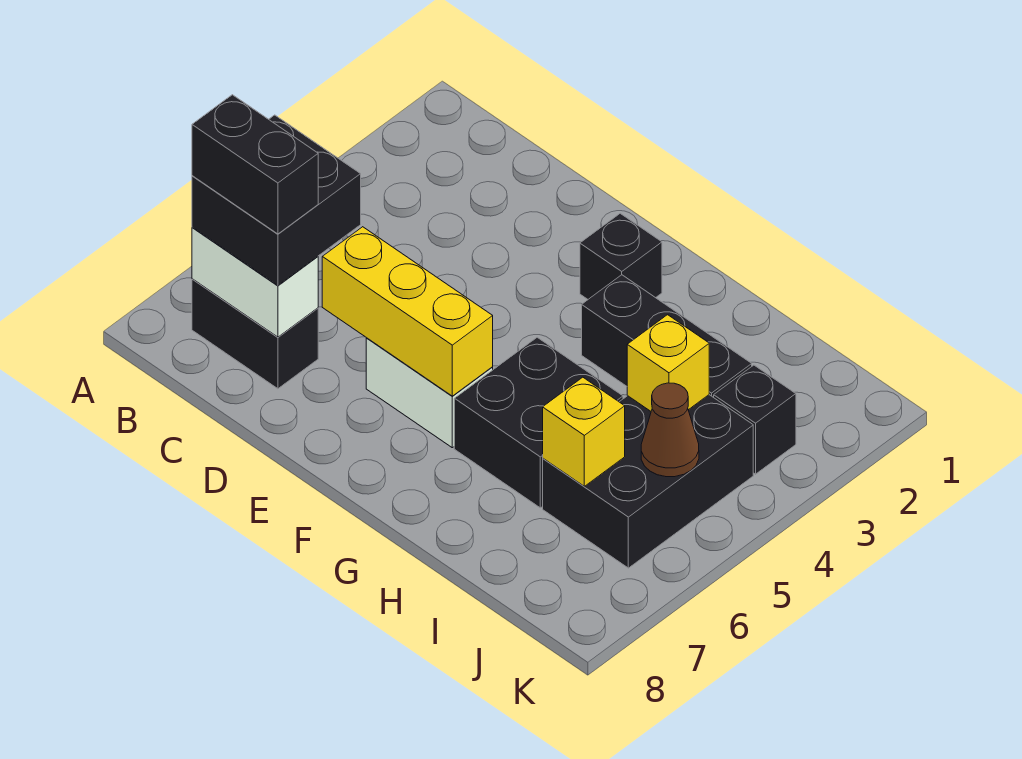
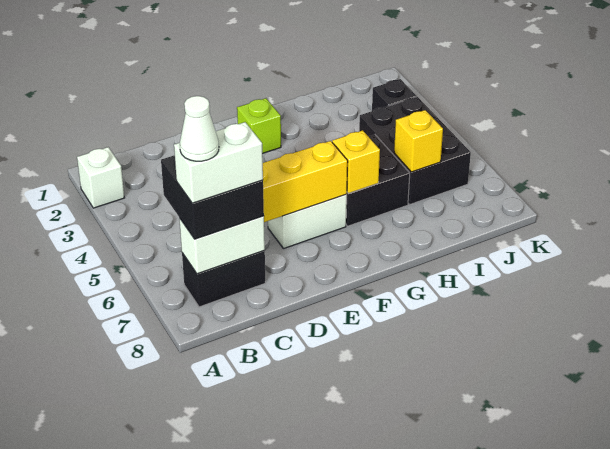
none -> white brick A2 level 1
black brick B7:C7 level 4 -> white brick B7:C7 level 4
none -> white cone B7 level 5
black brick F2 level 1 -> lime brick F2 level 1
black brick G3:I3 level 1 -> none
yellow brick I4 level 2 -> yellow brick G6 level 2
brown cone J5 level 2 -> none

